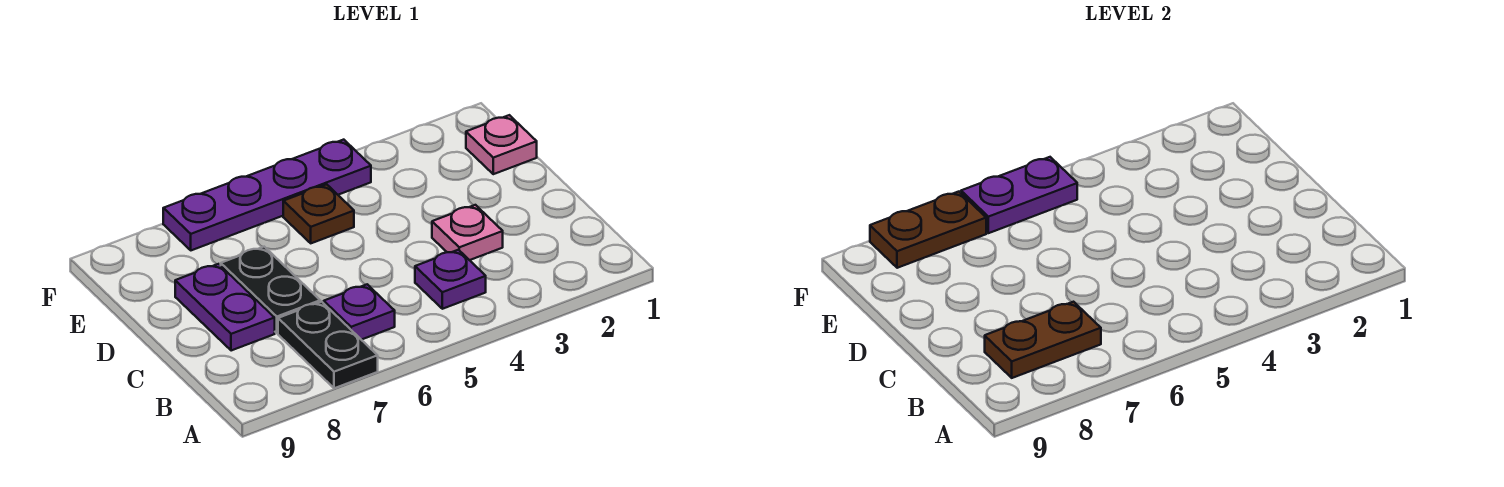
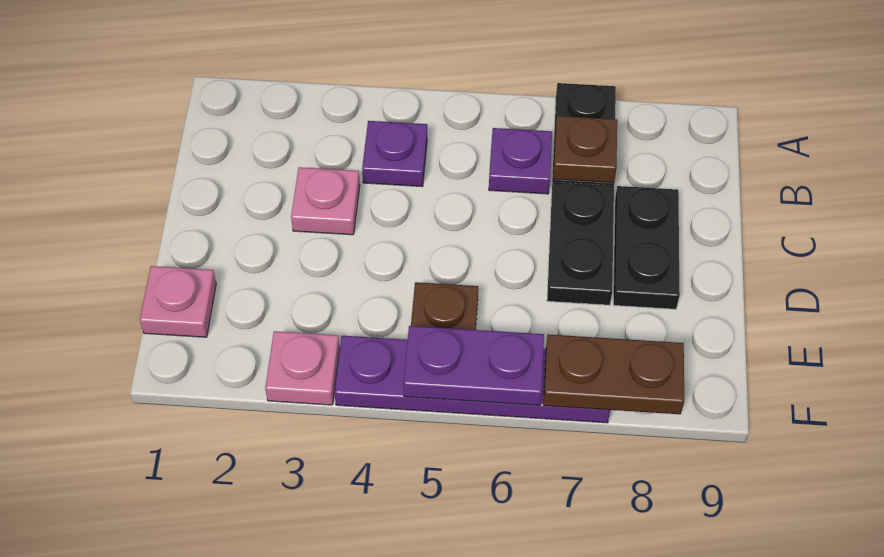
brown plate B7:B8 level 2 -> brown plate B7 level 2
purple plate C8:D8 level 1 -> black plate C8:D8 level 1
none -> pink plate F3 level 1

